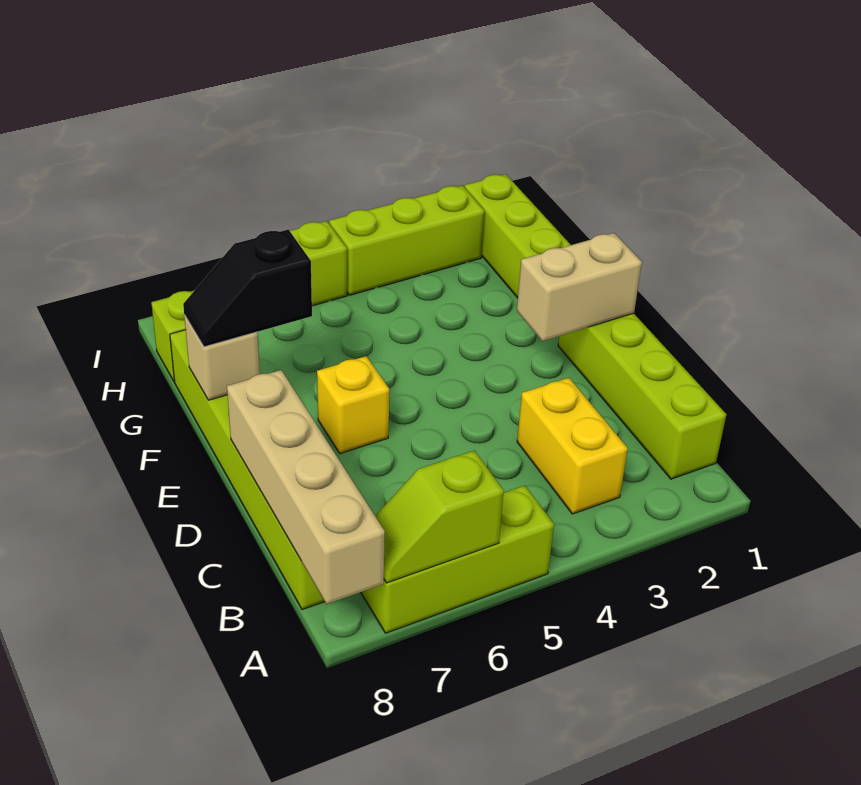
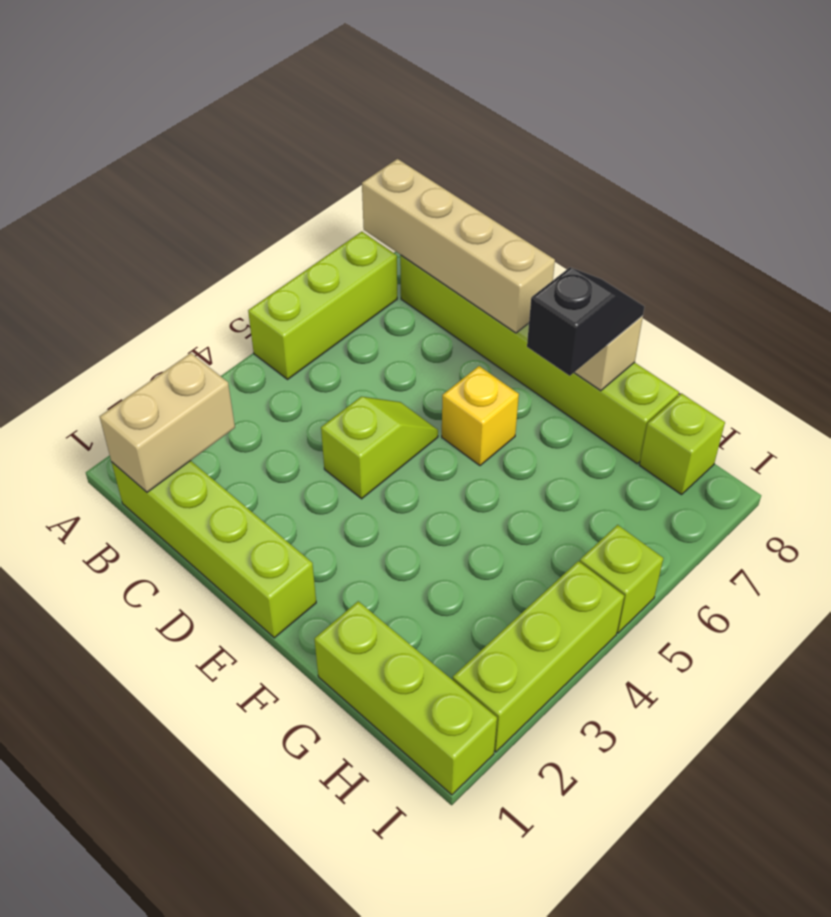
lime slope A6:A7 level 2 top 6 -> lime slope D4:D5 level 1 top 4
yellow brick B3:C3 level 1 -> none
tan brick E1:E2 level 2 -> tan brick B1:B2 level 2

